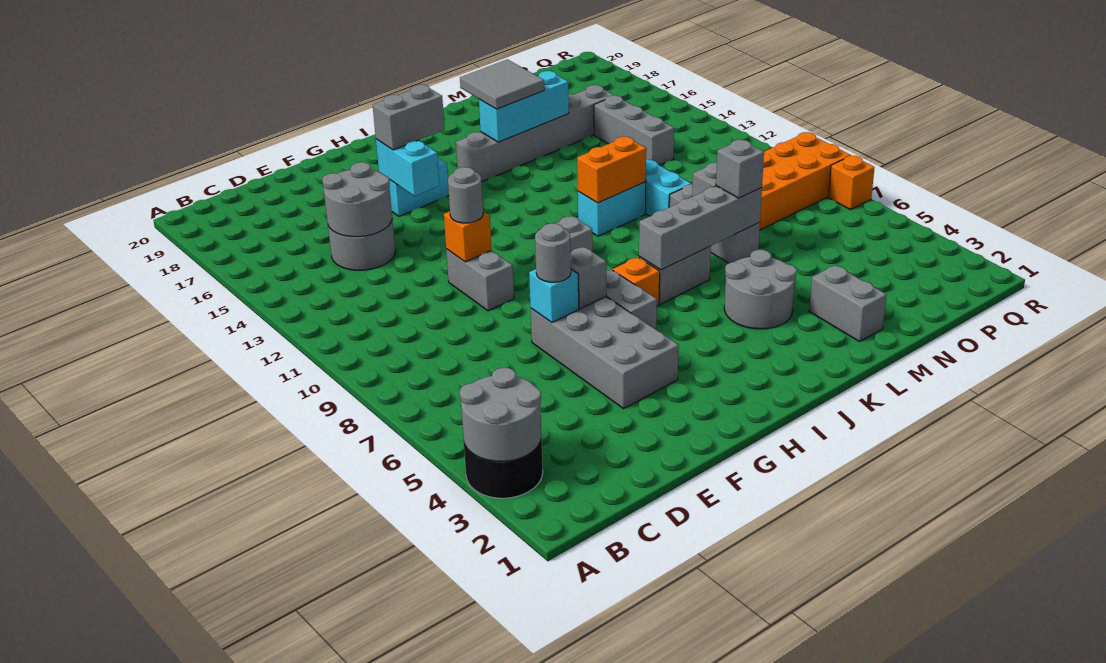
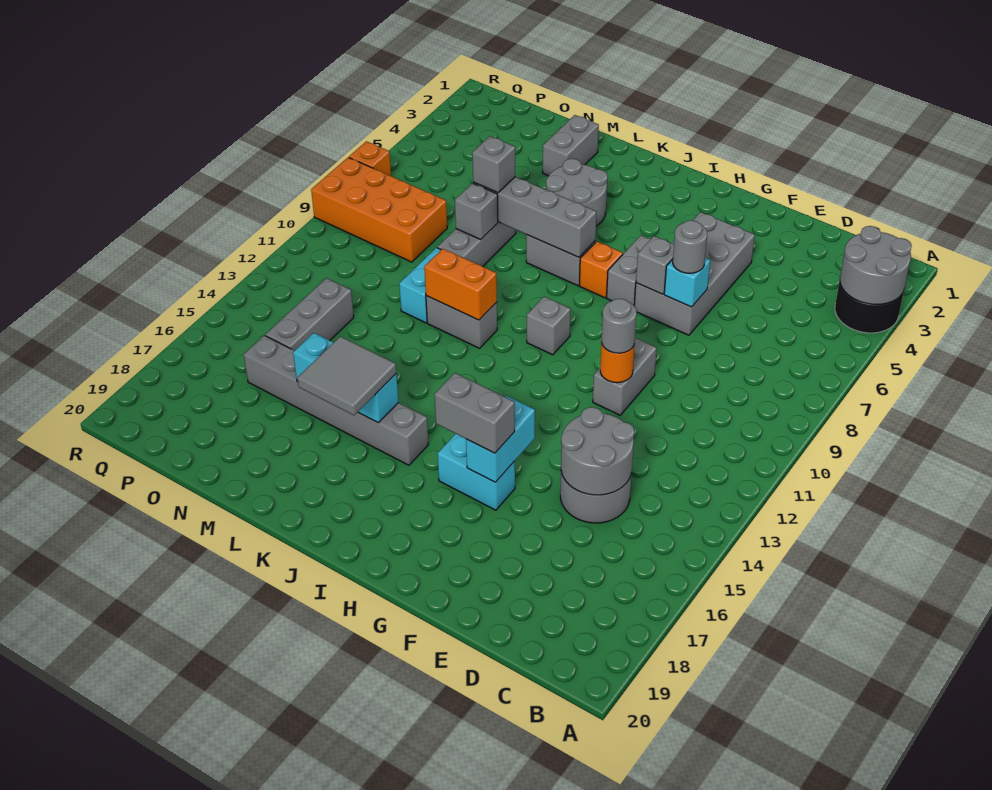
orange brick F11 level 2 -> orange round brick F11 level 2
cyan brick K11:L11 level 1 -> grey brick K11:L11 level 1

